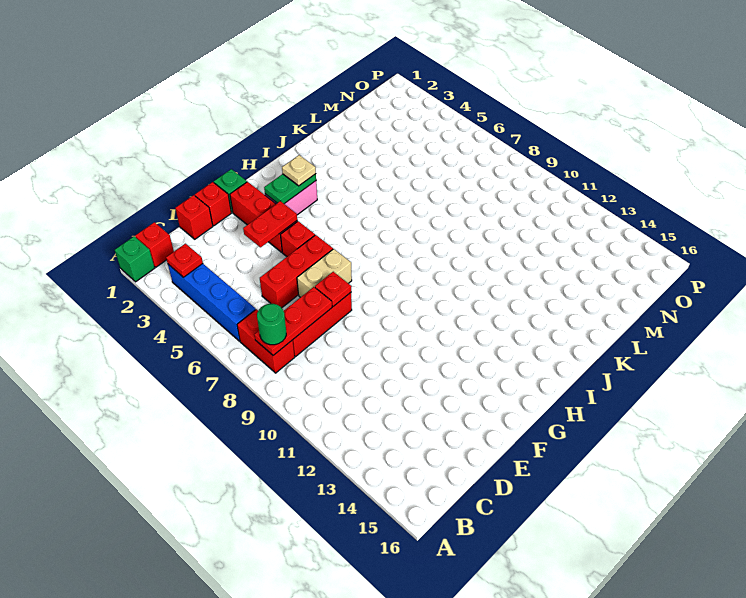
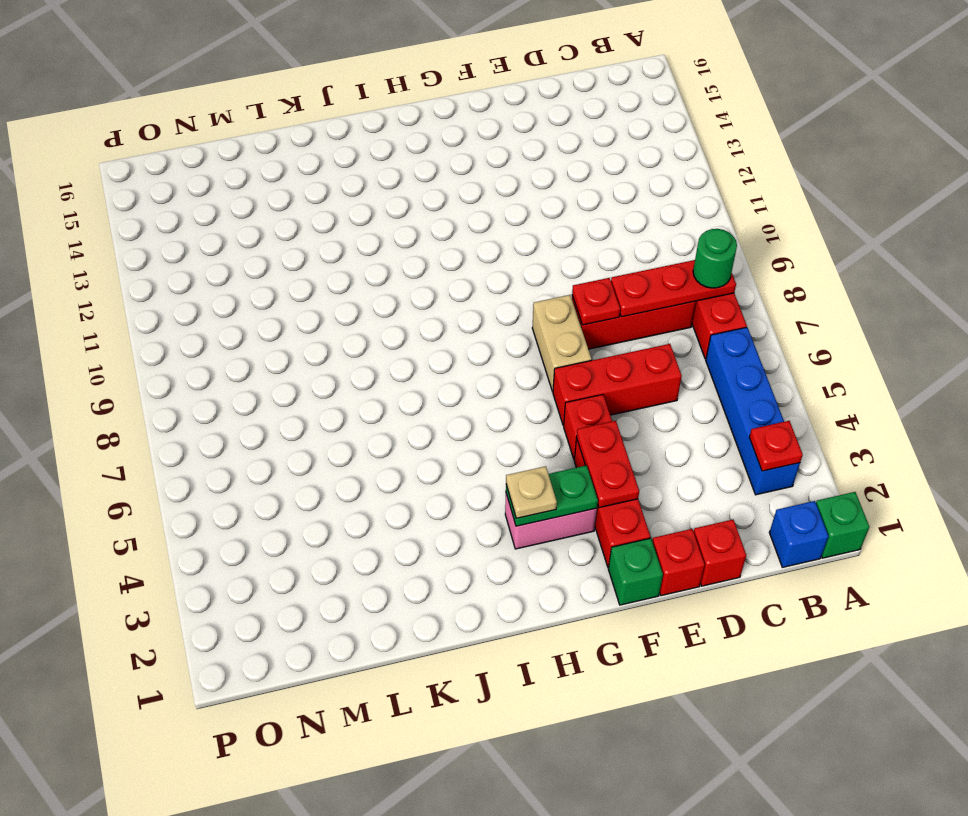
red brick B1 level 1 -> blue brick B1 level 1
red plate E4:F4 level 2 -> red plate F3:F4 level 2
tan brick E7:F7 level 1 -> tan brick F7:F8 level 1

